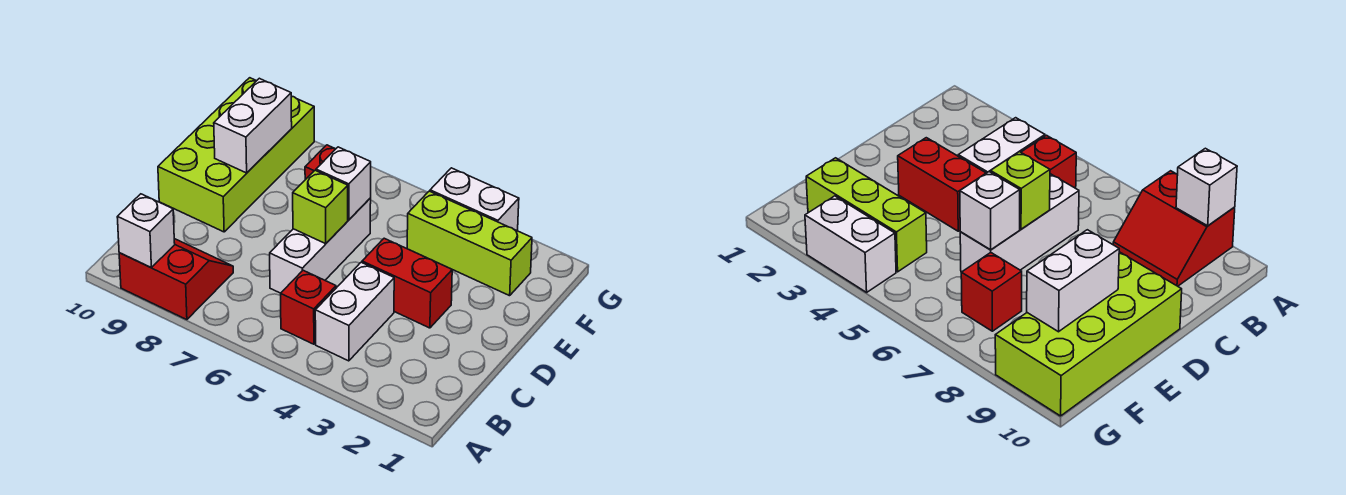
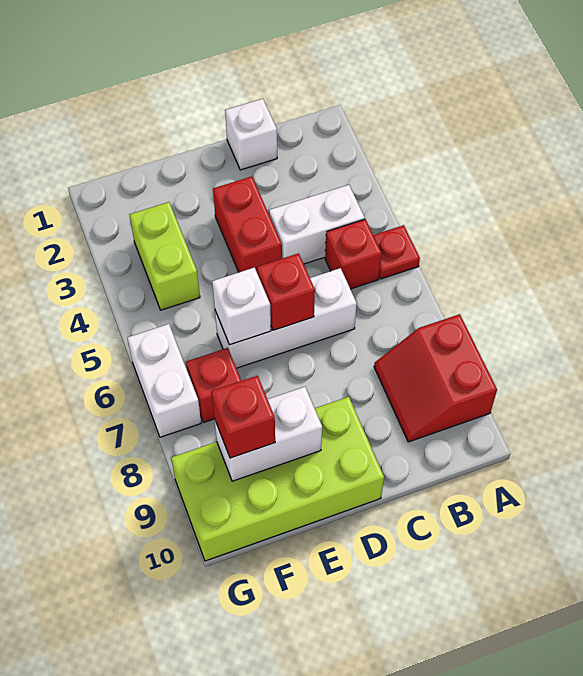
none -> red plate A5 level 1
white brick A9 level 2 -> white brick C1 level 1
lime brick D6 level 2 -> red brick D6 level 2
lime brick F2:F4 level 1 -> lime brick F3:F4 level 1
none -> red brick F9 level 3
white brick G3:G4 level 1 -> white brick G6:G7 level 1

